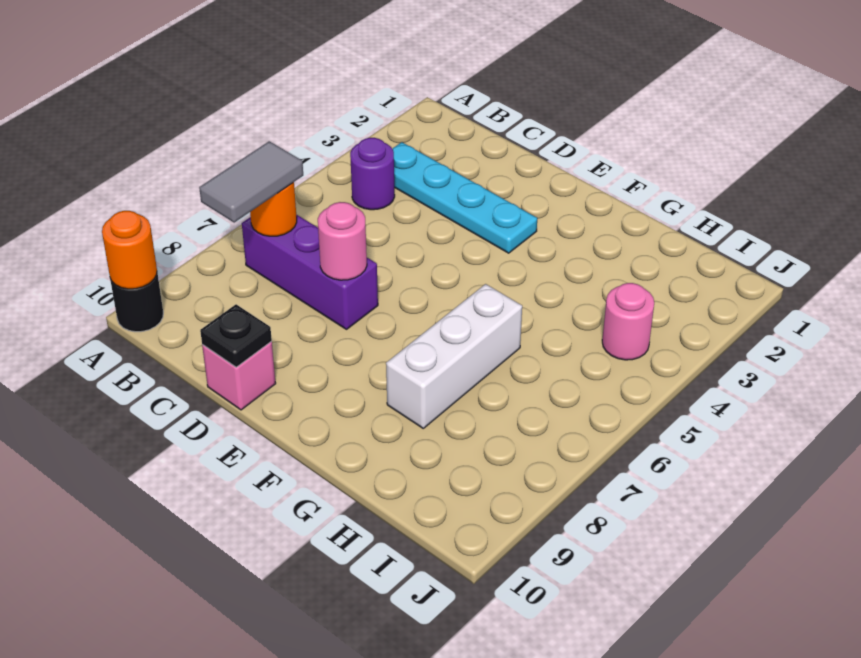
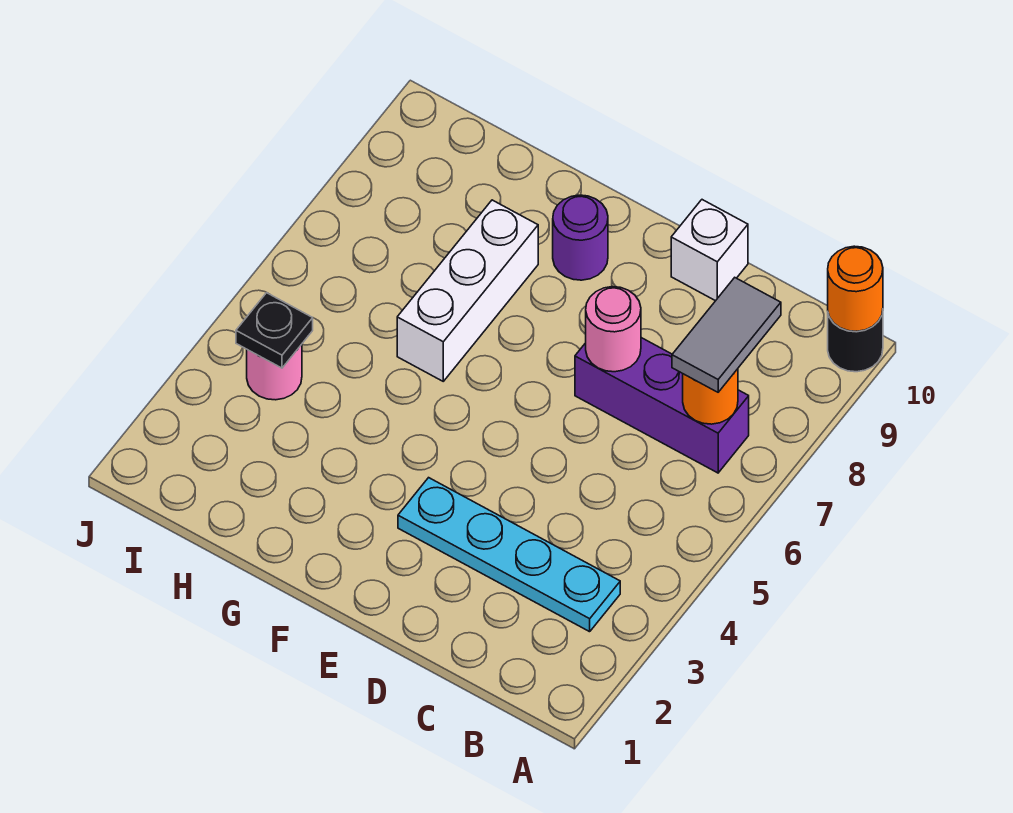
purple round brick B4 level 1 -> purple round brick F9 level 1
pink brick D10 level 1 -> white brick D10 level 1
black plate D10 level 2 -> black plate I4 level 2

